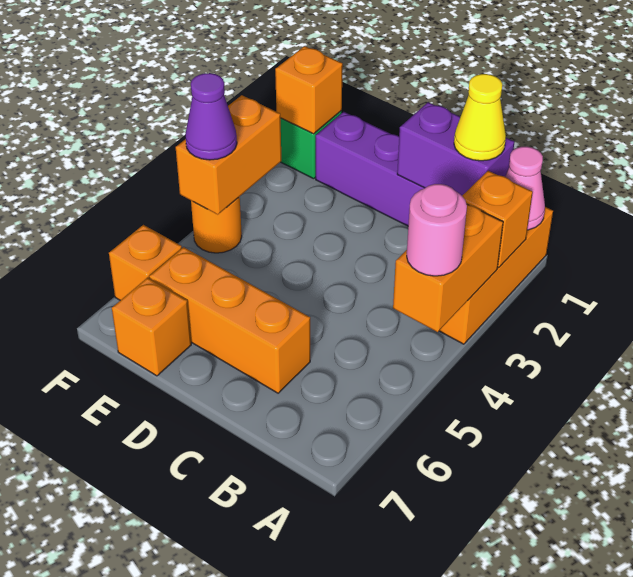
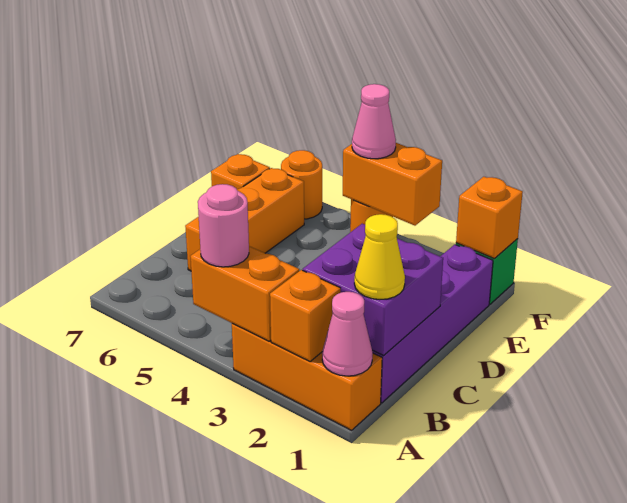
purple brick B1:C1 level 2 -> purple brick B1:C2 level 2
purple cone F4 level 3 -> pink cone F4 level 3
orange brick F6 level 1 -> orange round brick F6 level 1

